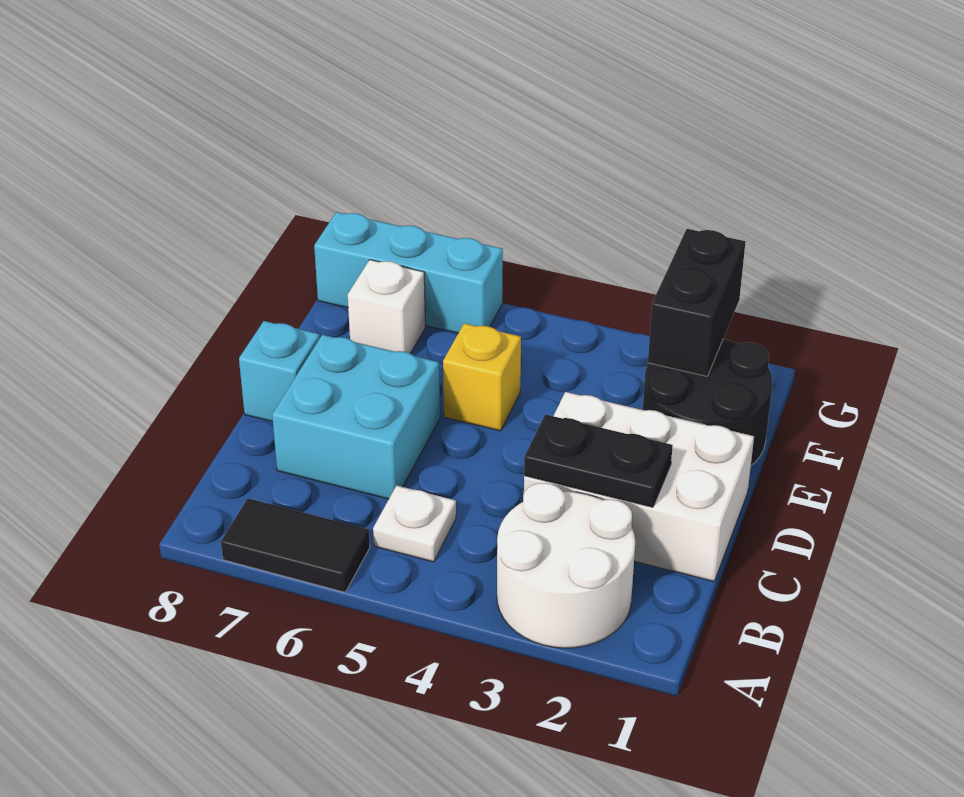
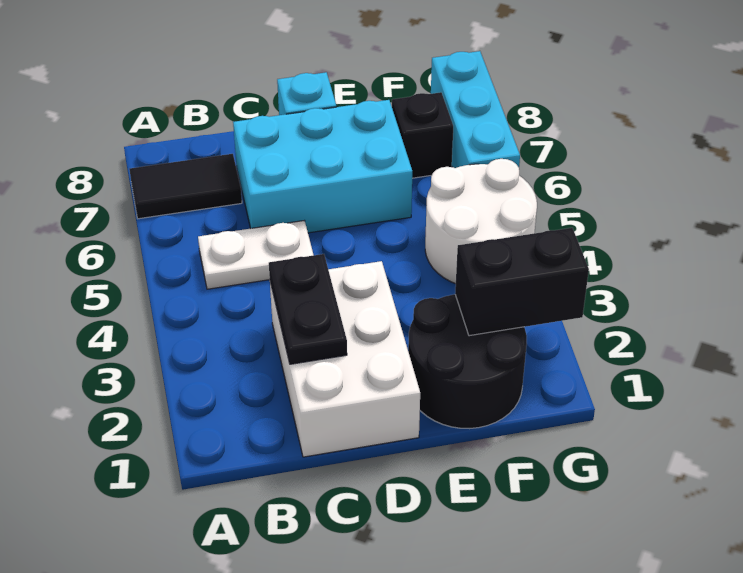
white round brick A2:B3 level 1 -> white round brick F4:G5 level 1
black tile A6:A7 level 1 -> black tile A7:B7 level 1
white plate B5 level 1 -> white plate B5:C5 level 1
cyan brick C6:D7 level 1 -> cyan brick C6:E7 level 1
yellow brick E5 level 1 -> none
white brick F7 level 1 -> black brick F7 level 1

